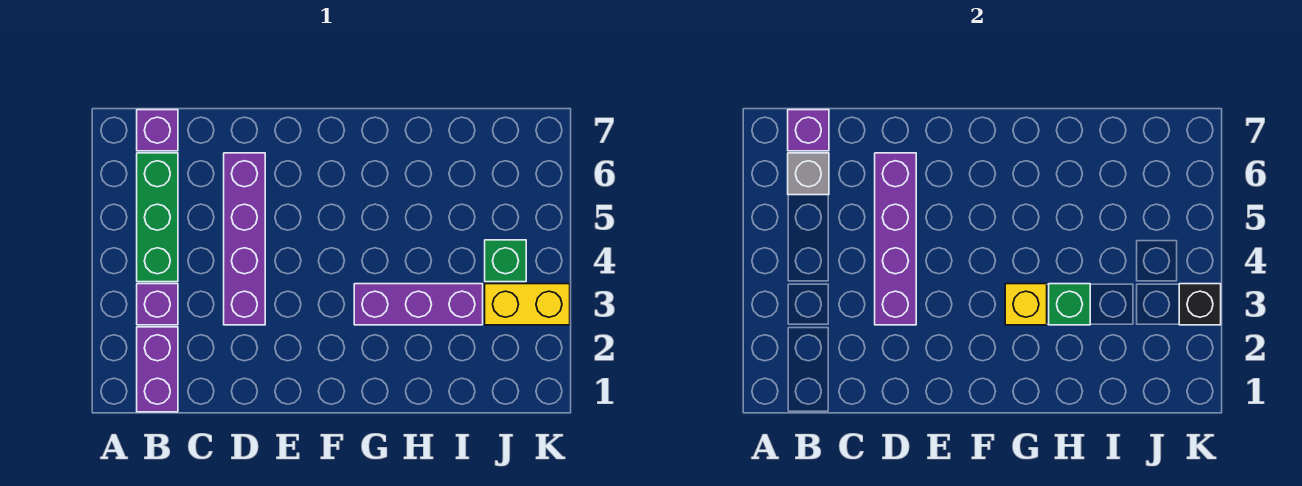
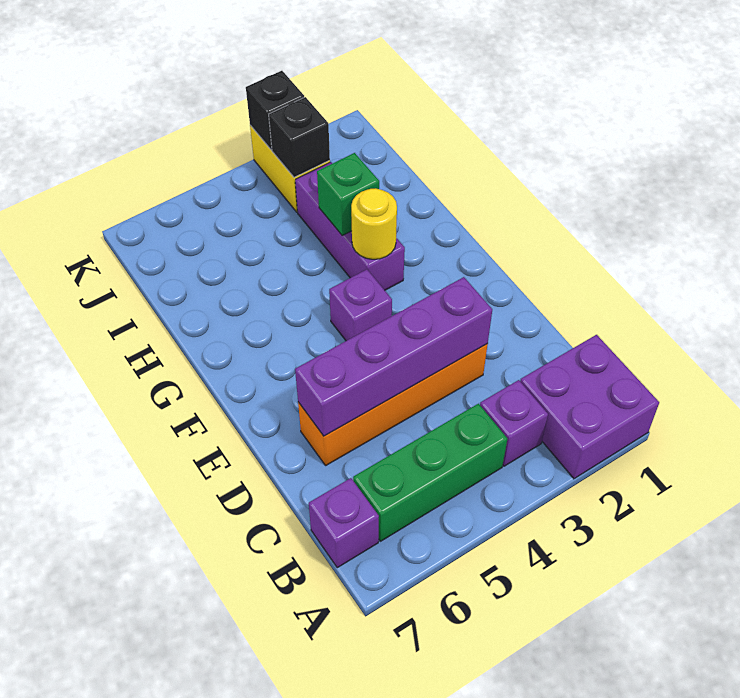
purple brick B1:B2 level 1 -> purple brick A1:B2 level 1
grey brick B6 level 2 -> none
purple brick B7 level 2 -> purple brick F4 level 1
purple brick D3:D6 level 1 -> orange brick D3:D6 level 1
yellow brick G3 level 2 -> yellow round brick G3 level 2
none -> black brick J3 level 2
green brick J4 level 1 -> none

